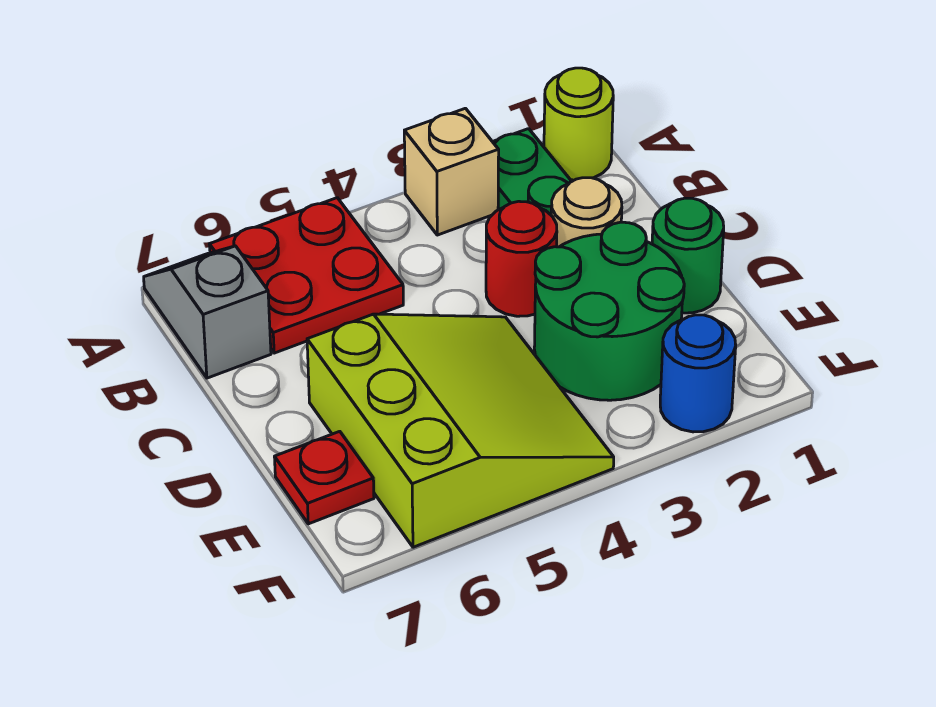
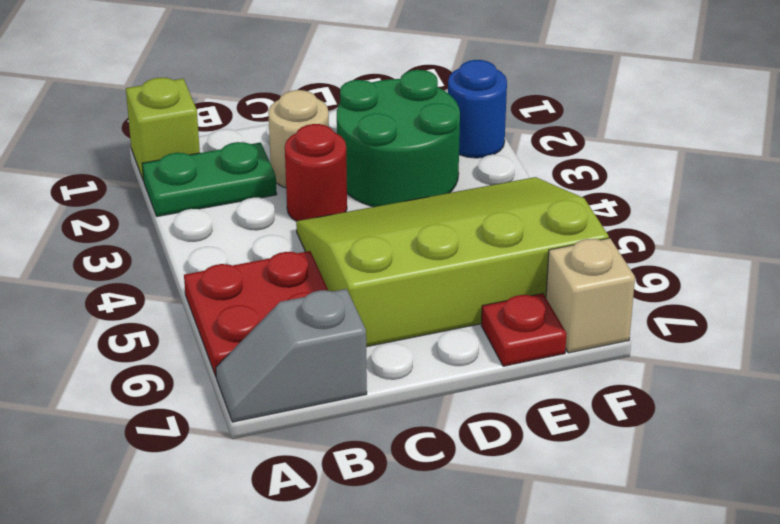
lime round brick A1 level 1 -> lime brick A1 level 1
tan brick A3 level 1 -> tan brick F7 level 1
green round brick D1 level 1 -> none
lime slope D4:F6 level 1 top 6 -> lime slope C4:F6 level 1 top 6

